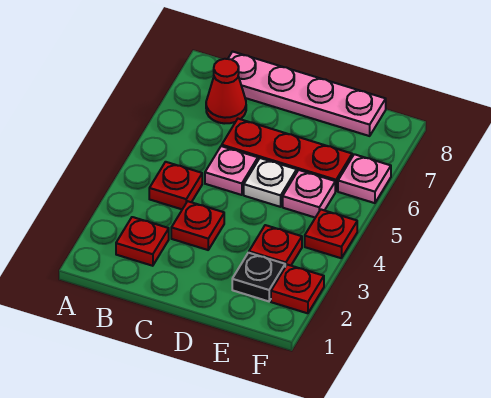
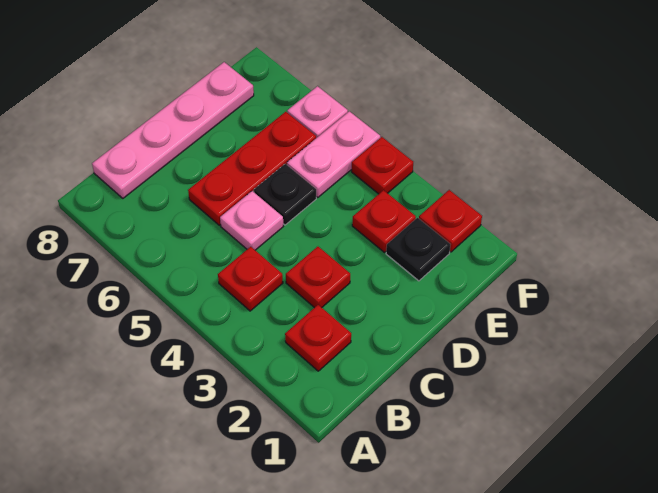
red cone B7 level 1 -> none
white plate D5 level 1 -> black plate D5 level 1
pink plate E5 level 1 -> pink plate E5:F5 level 1

